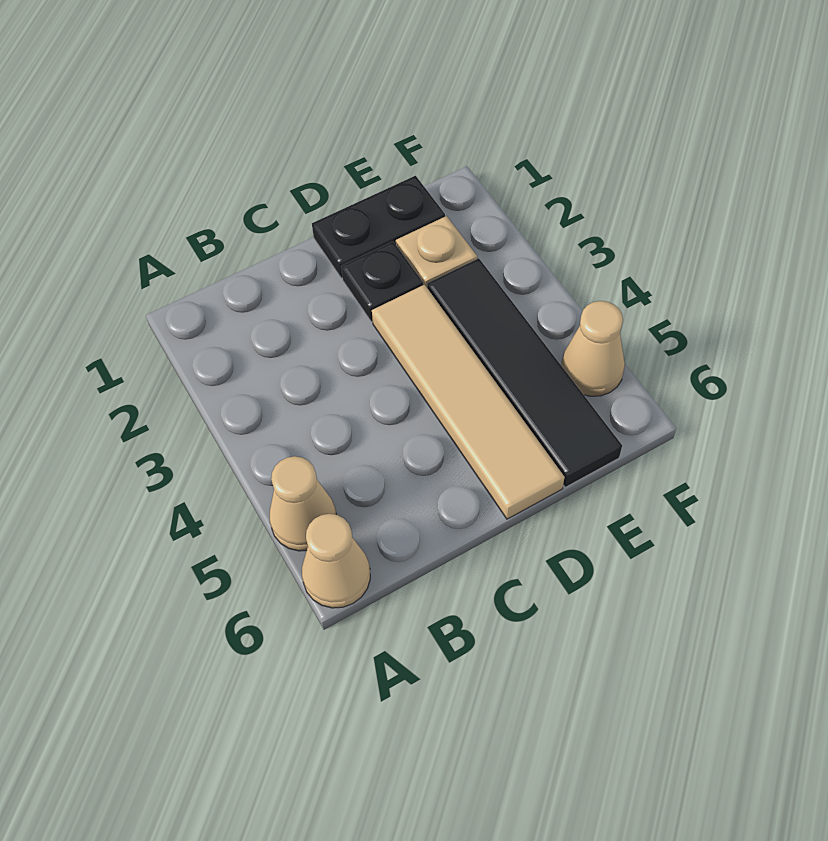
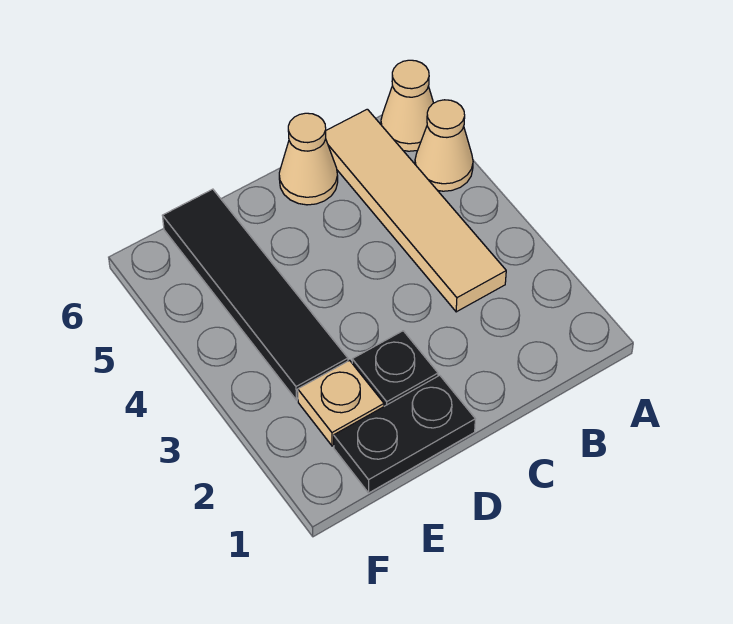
tan tile D3:D6 level 1 -> tan tile B3:B6 level 1
tan cone F5 level 1 -> tan cone C6 level 1

